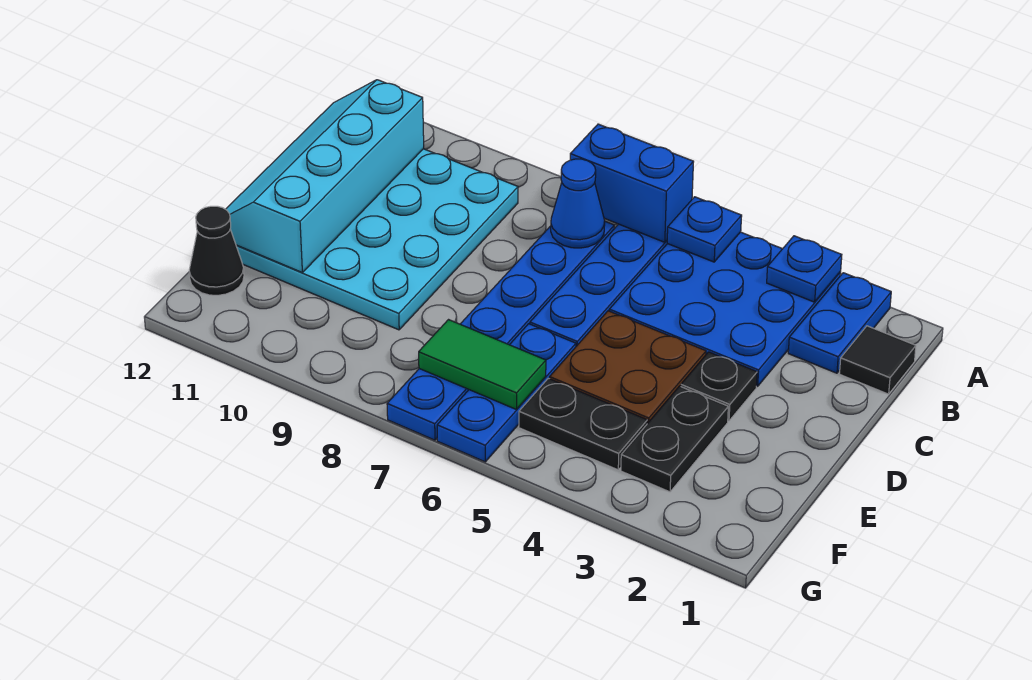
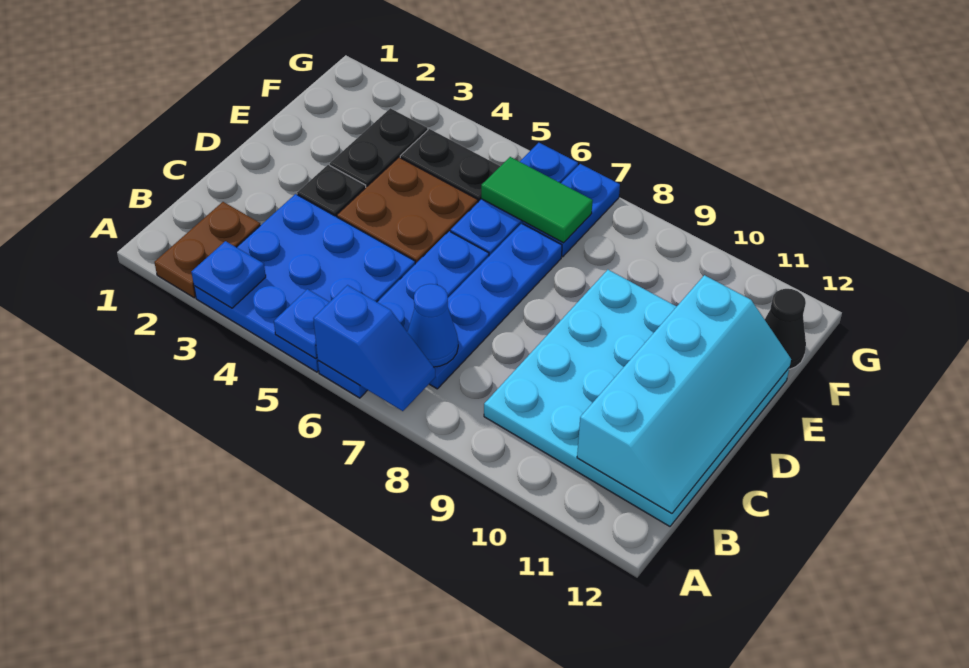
blue plate A2:B2 level 1 -> brown plate A2:B2 level 1
blue brick A6:A7 level 2 -> blue slope A6:A7 level 2 top 6
black tile B1 level 1 -> none

